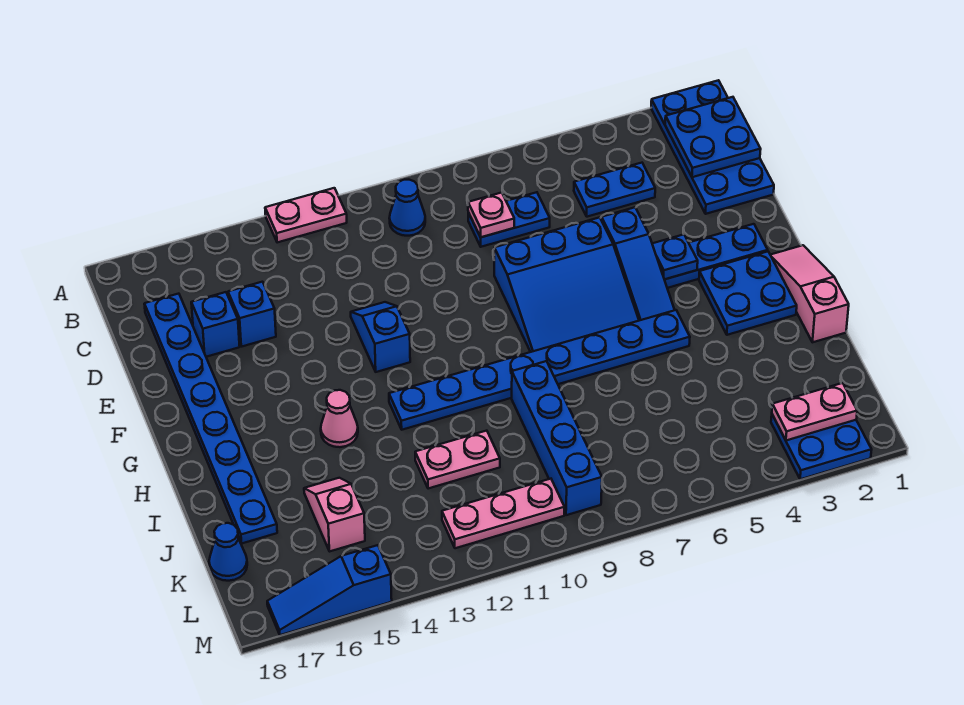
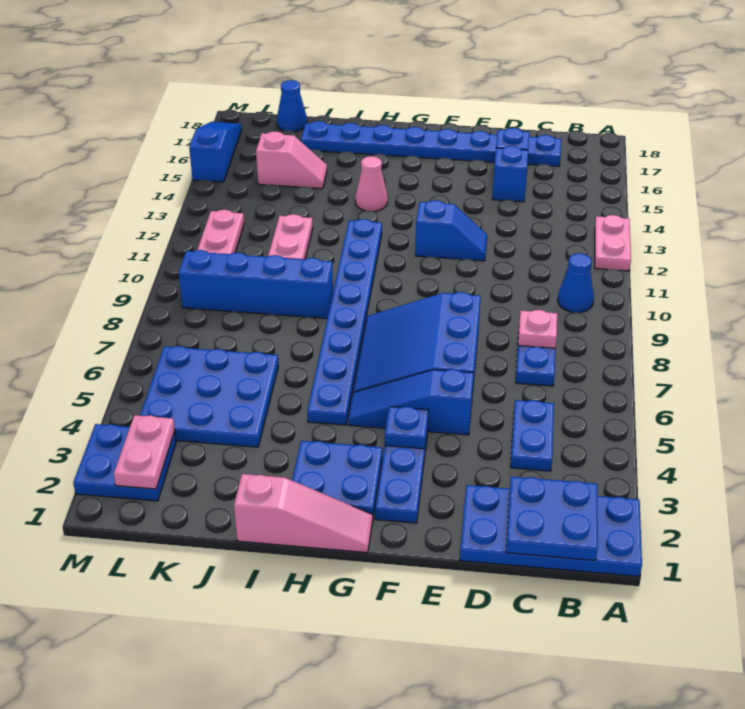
none -> blue plate J4:L6 level 1

